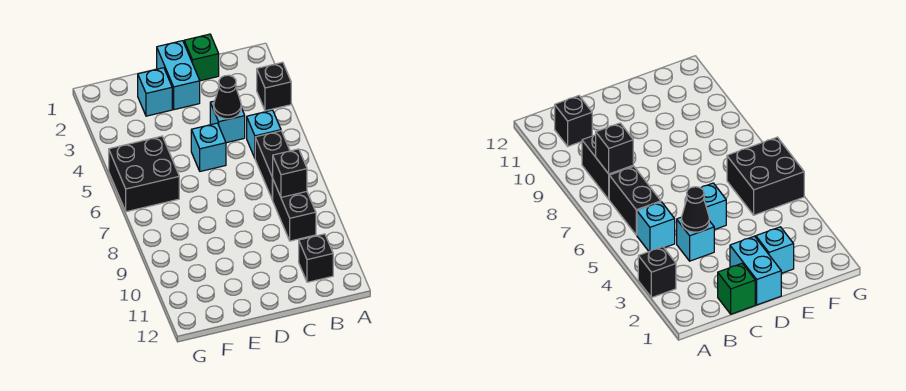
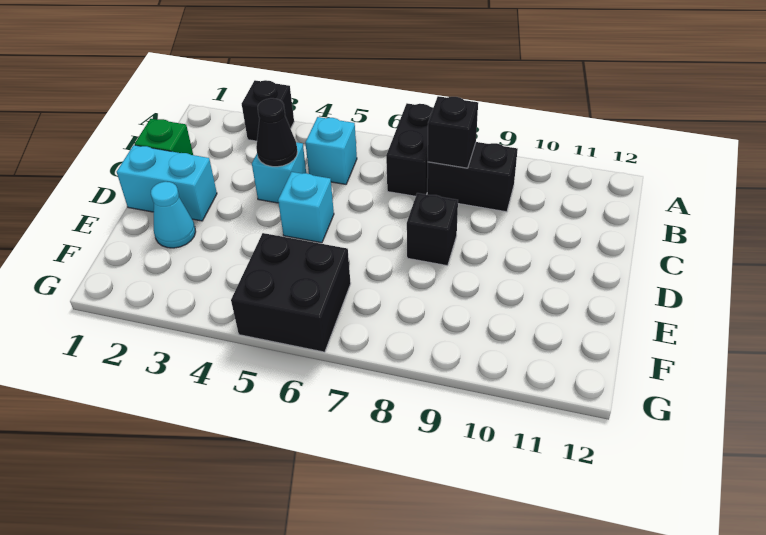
black brick B6:B7 level 1 -> black brick A7:B7 level 1
black brick B11 level 1 -> black brick D8 level 1
cyan brick E2 level 1 -> cyan cone E2 level 1

